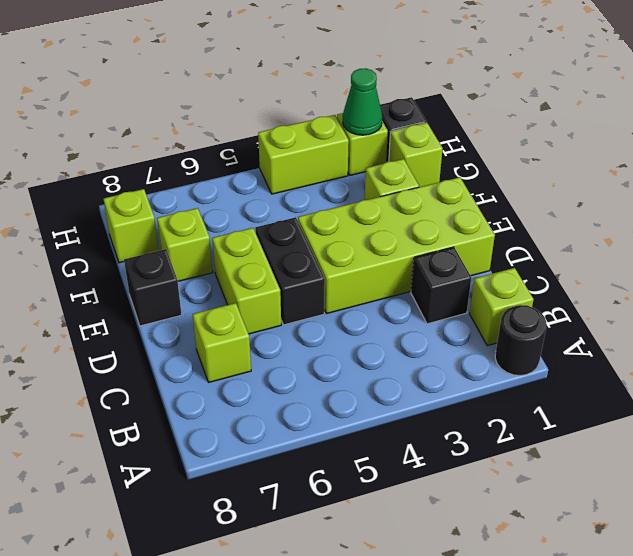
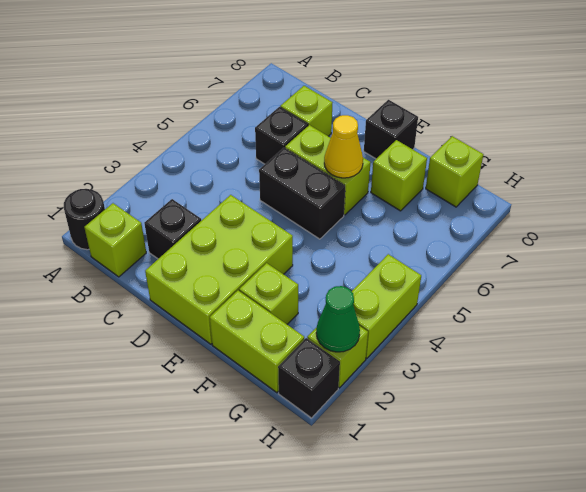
none -> black brick C6 level 1
lime brick D1:E4 level 1 -> lime brick D1:E3 level 1
none -> yellow cone E6 level 2
lime brick G1 level 1 -> lime brick F1:G1 level 1

